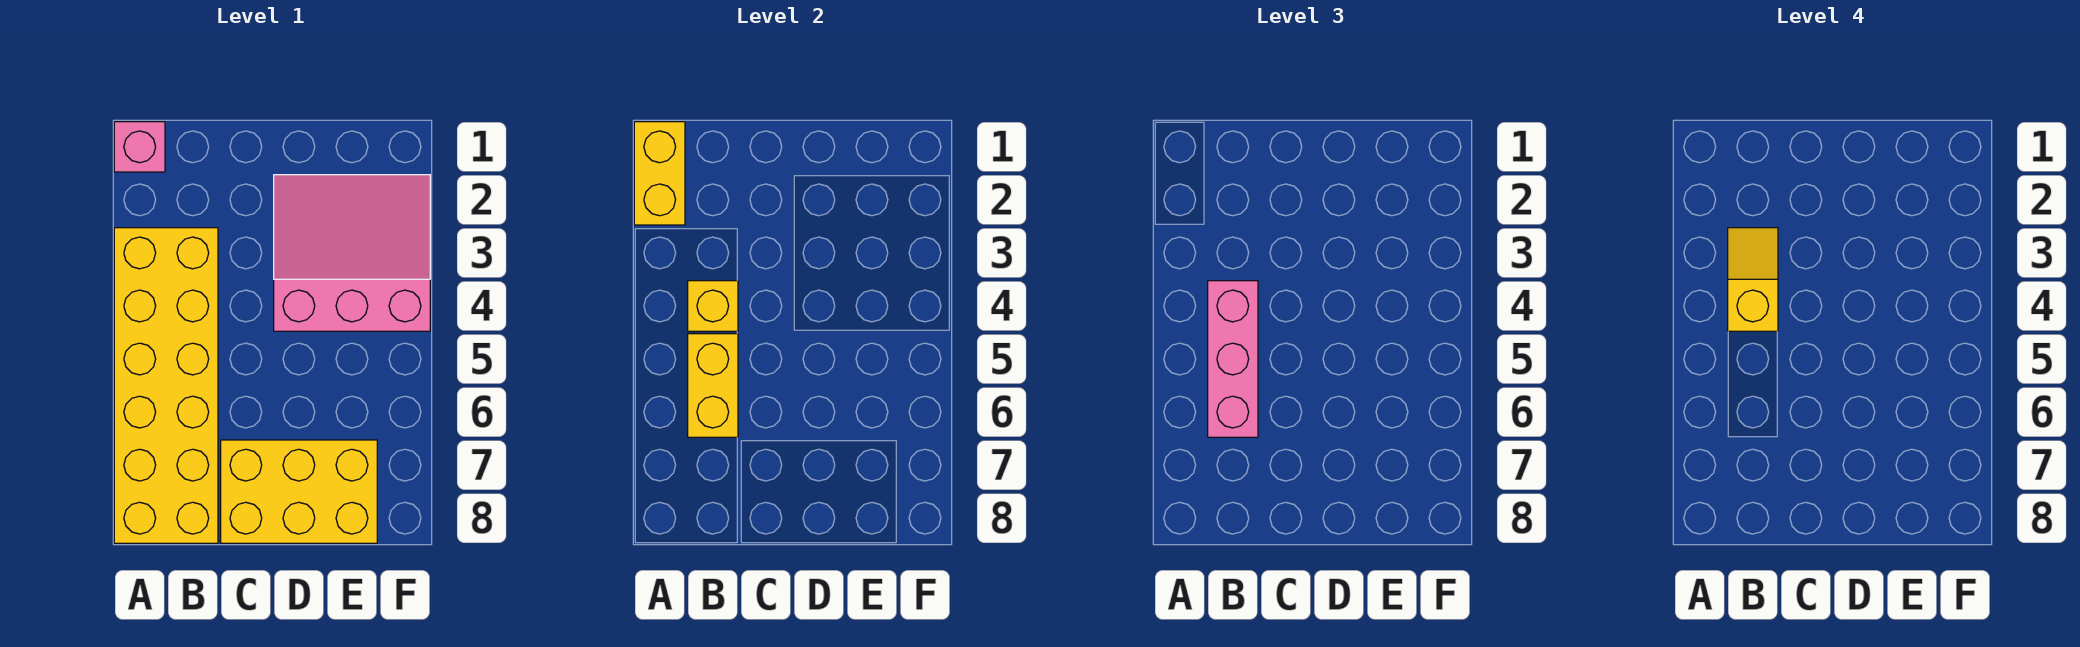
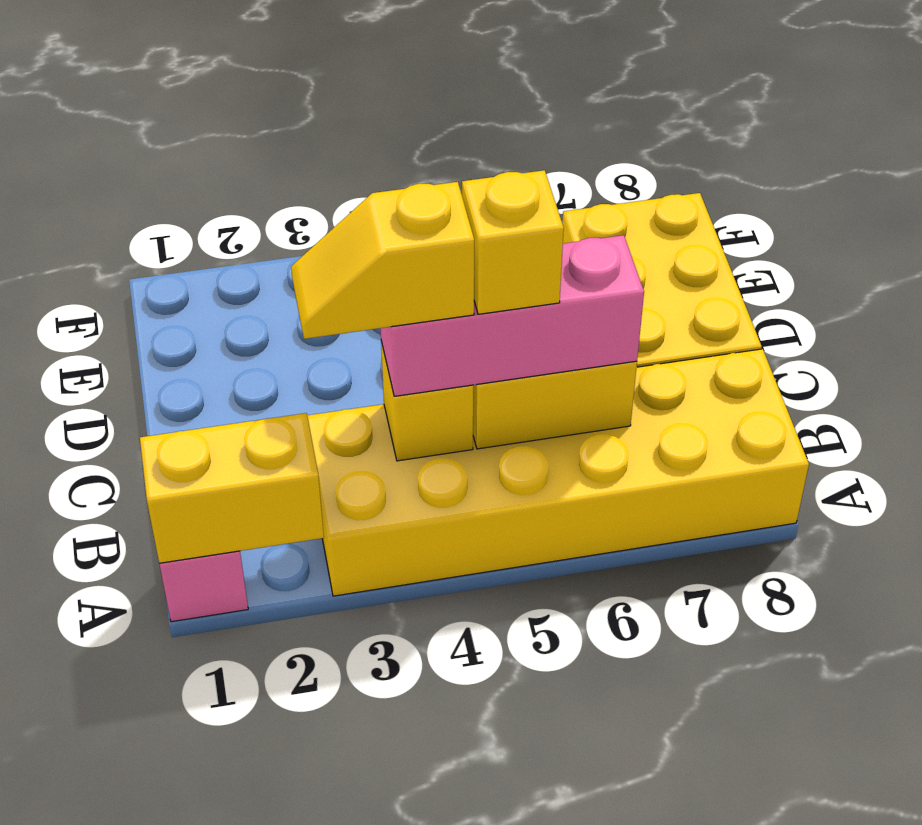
none -> yellow brick B5 level 4
pink slope D2:F4 level 1 top 4 -> none

